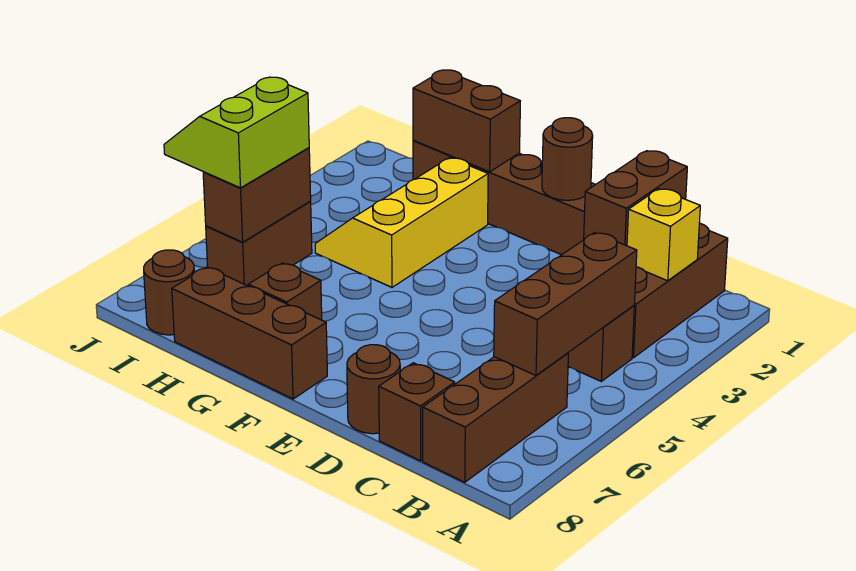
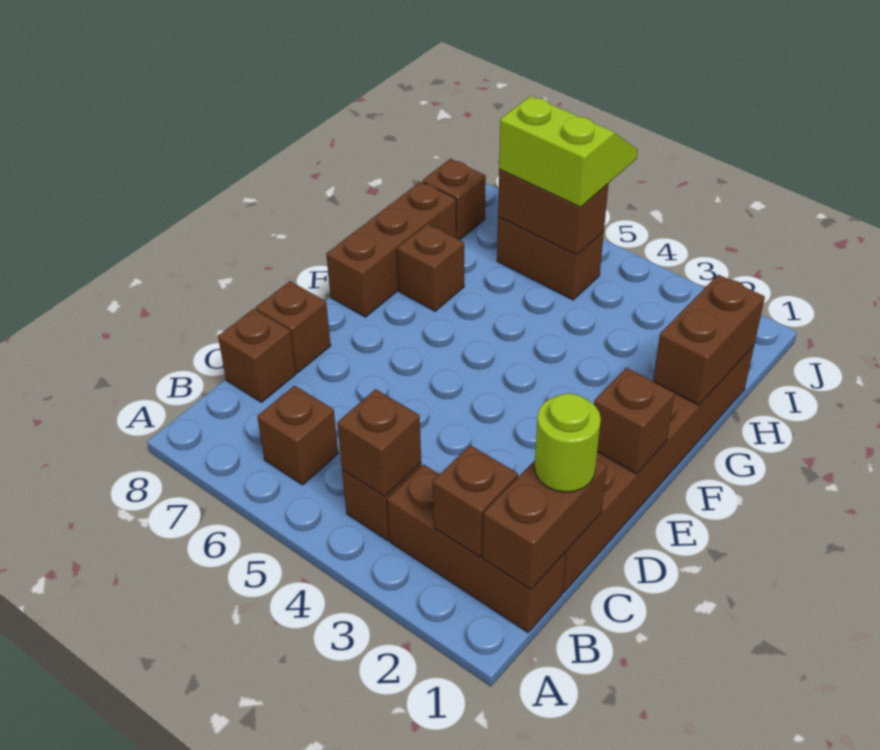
yellow brick B2 level 2 -> brown brick B2 level 2
brown brick B4:B6 level 2 -> brown brick B4 level 2
brown brick B6:B8 level 1 -> brown brick B6 level 1
brown brick C1:C2 level 2 -> brown brick B1:C1 level 2
none -> lime round brick C1 level 3
brown round brick D8 level 1 -> brown brick D8 level 1
brown round brick E1 level 2 -> brown brick E1 level 2
yellow slope G2:H4 level 1 top G -> none
brown round brick I8 level 1 -> brown brick I8 level 1

